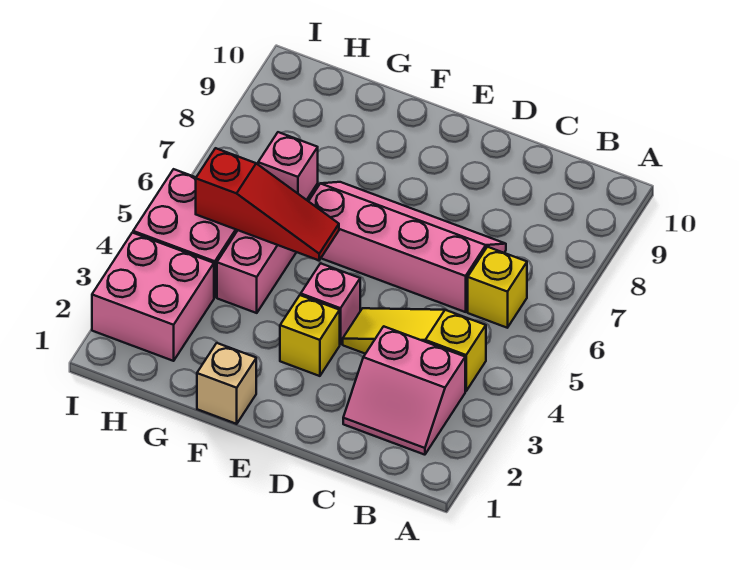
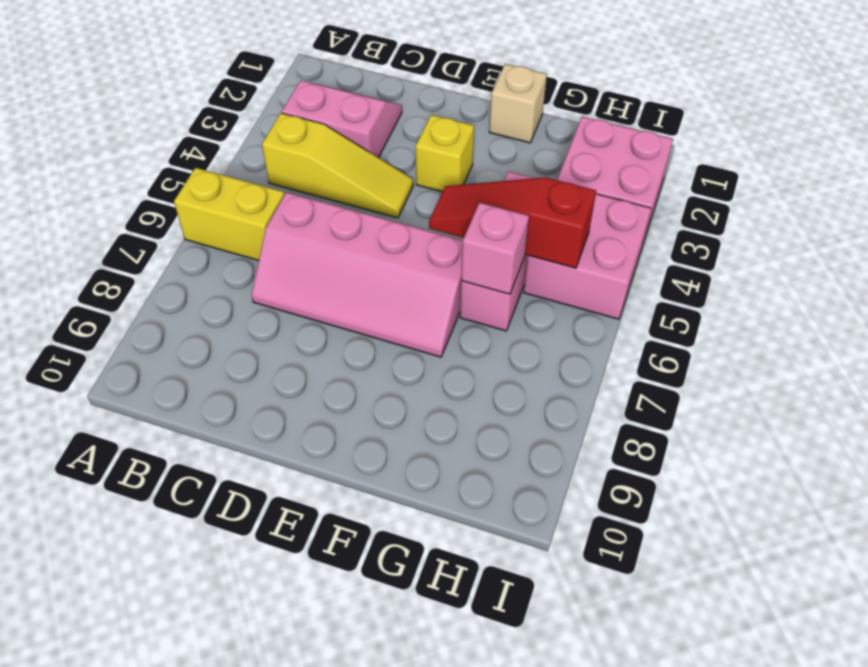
yellow brick B6 level 1 -> yellow brick A6:B6 level 1
pink brick E4 level 1 -> none

